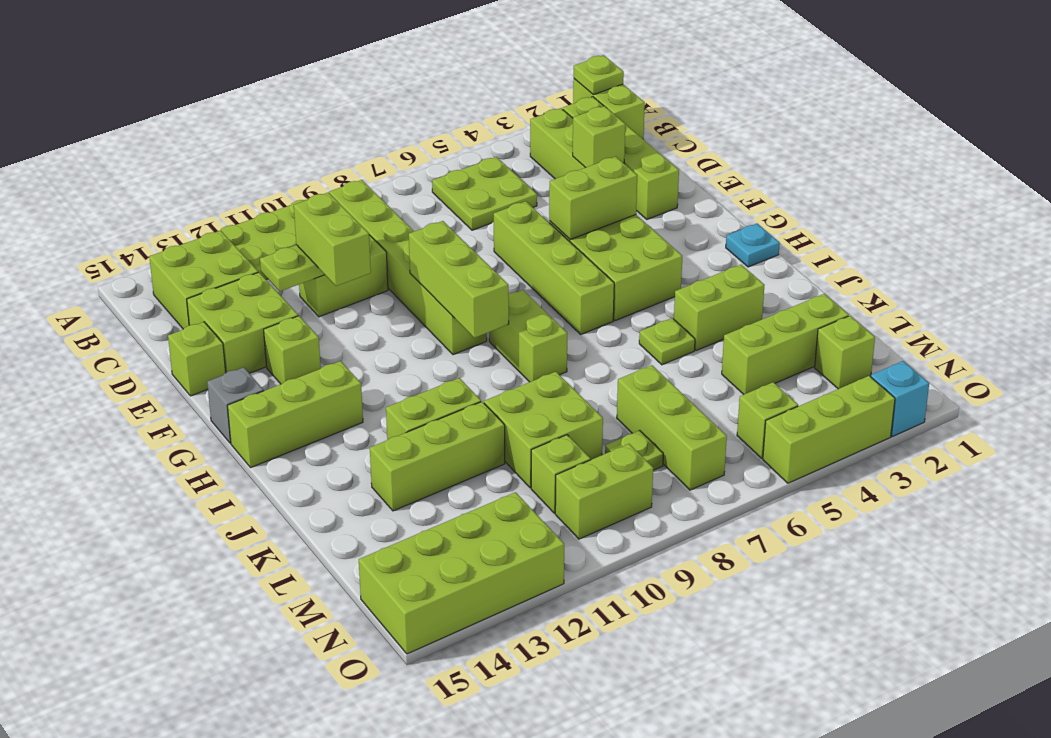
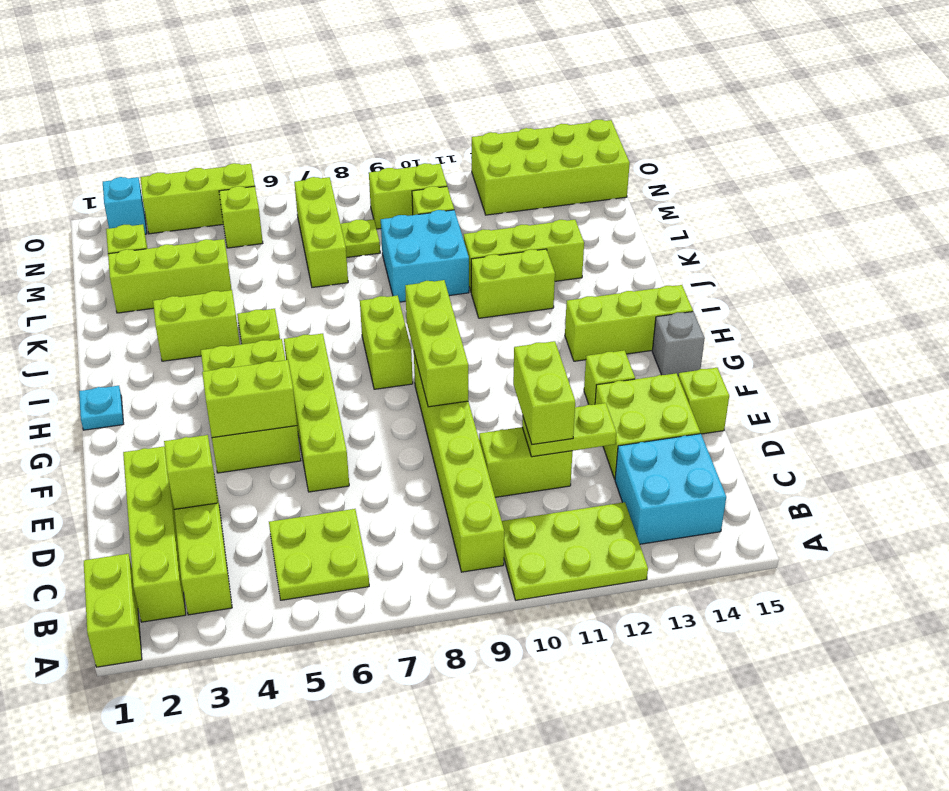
lime plate A1 level 2 -> none
lime brick B13:C14 level 1 -> cyan brick B13:C14 level 1
lime brick K9:L10 level 1 -> cyan brick K9:L10 level 1

